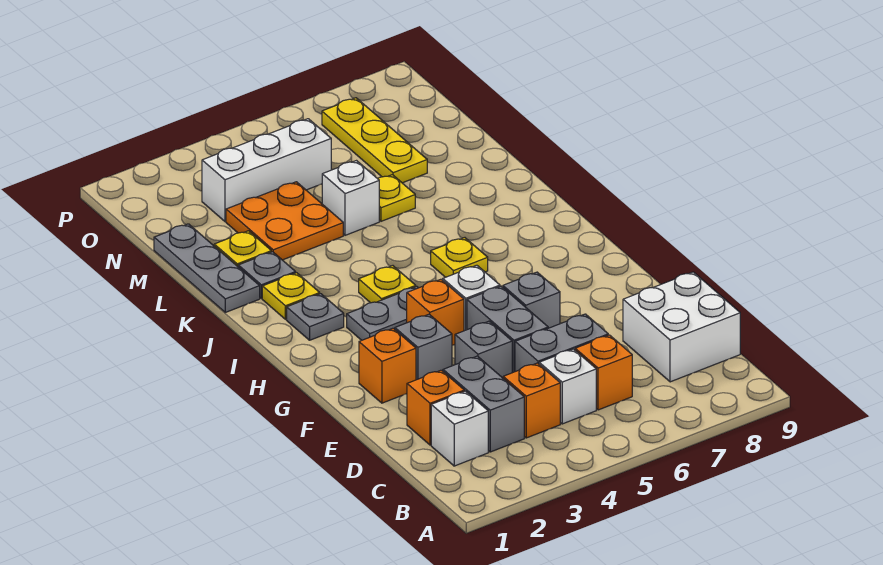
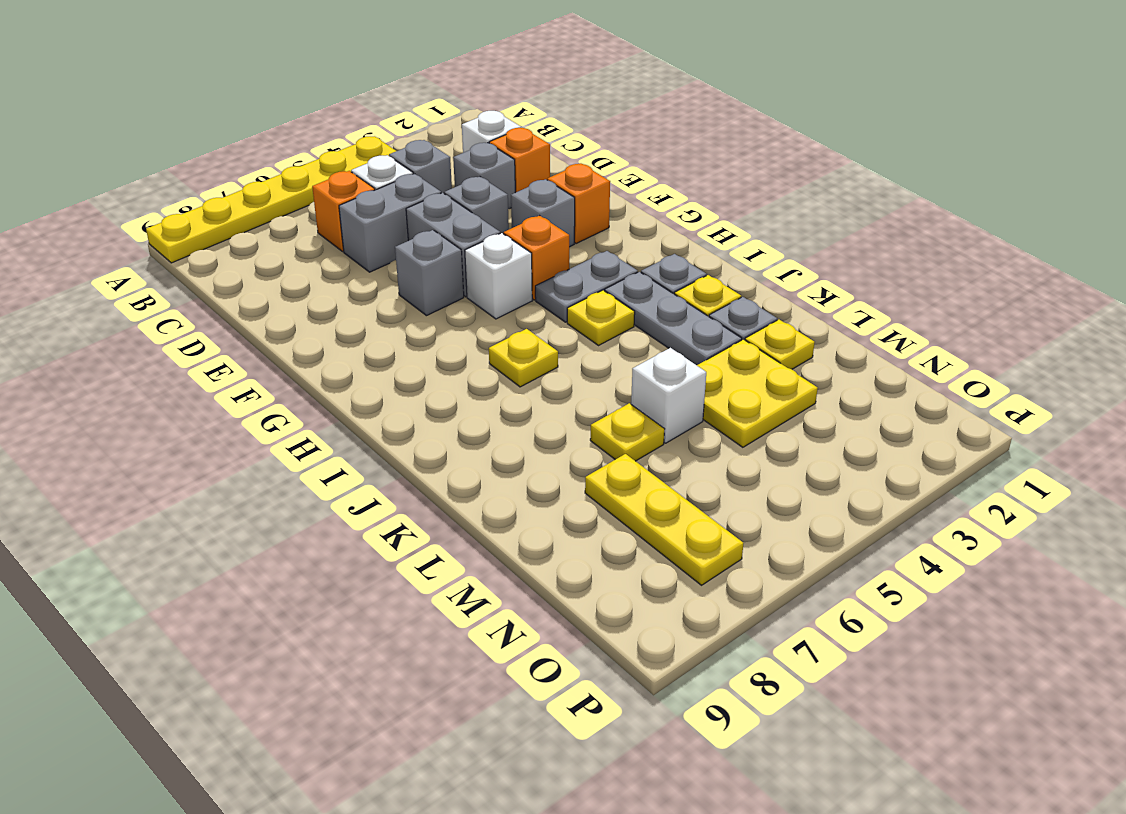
none -> yellow plate A4:A9 level 1
grey brick C3:D3 level 1 -> grey brick D3 level 1
orange brick C4 level 1 -> grey brick C4 level 1
white brick C8:D9 level 1 -> none
grey plate K1:M1 level 1 -> grey plate I3:K3 level 1
orange plate L3:M4 level 1 -> yellow plate L3:M4 level 1
white brick N3:N5 level 1 -> none

